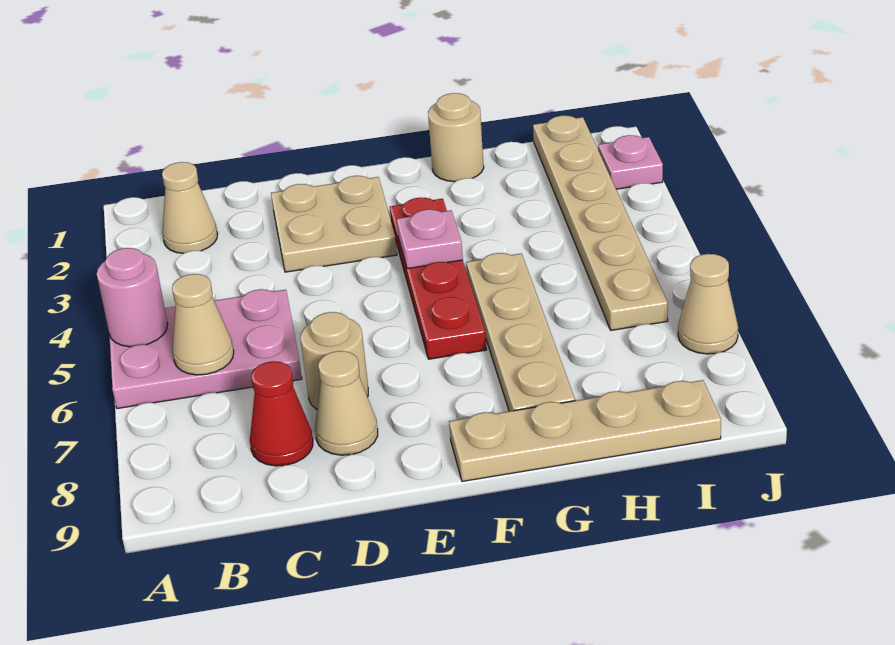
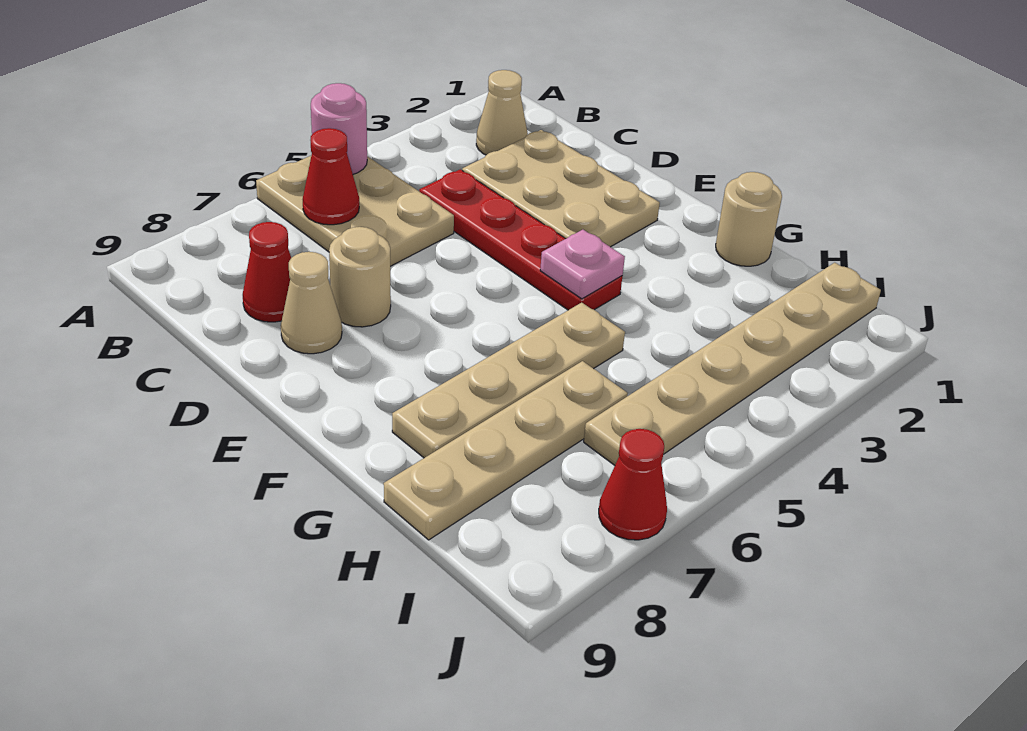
pink plate A5:C6 level 1 -> tan plate A5:C6 level 1
tan cone B6 level 2 -> red cone B6 level 2
tan plate D2:E3 level 1 -> tan plate C2:E3 level 1
red plate F3:F6 level 1 -> red plate C4:F4 level 1
tan plate F9:I9 level 1 -> tan plate H6:H9 level 1
pink plate J2 level 1 -> none
tan cone J7 level 1 -> red cone J7 level 1

